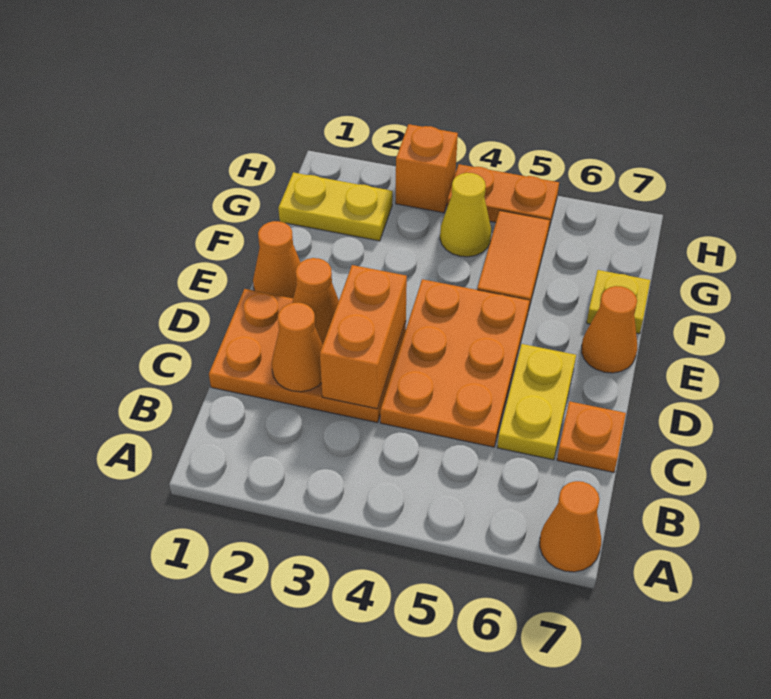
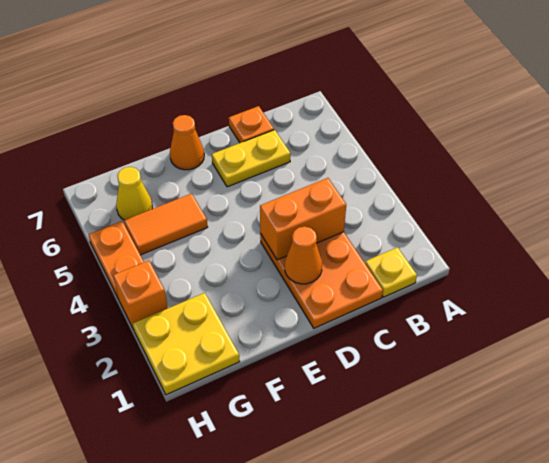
orange cone A7 level 1 -> none
orange cone C2 level 2 -> none
orange plate C4:E5 level 1 -> none
orange cone E1 level 1 -> none
yellow plate F7 level 1 -> yellow plate B1 level 1
yellow plate G1:G2 level 1 -> yellow plate G1:H2 level 1
yellow cone G4 level 1 -> yellow cone G6 level 1

